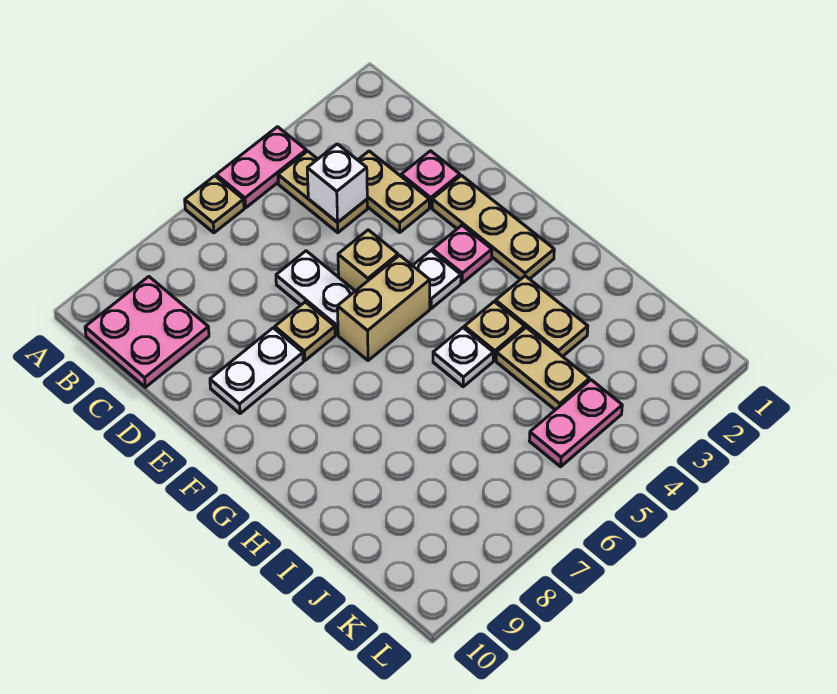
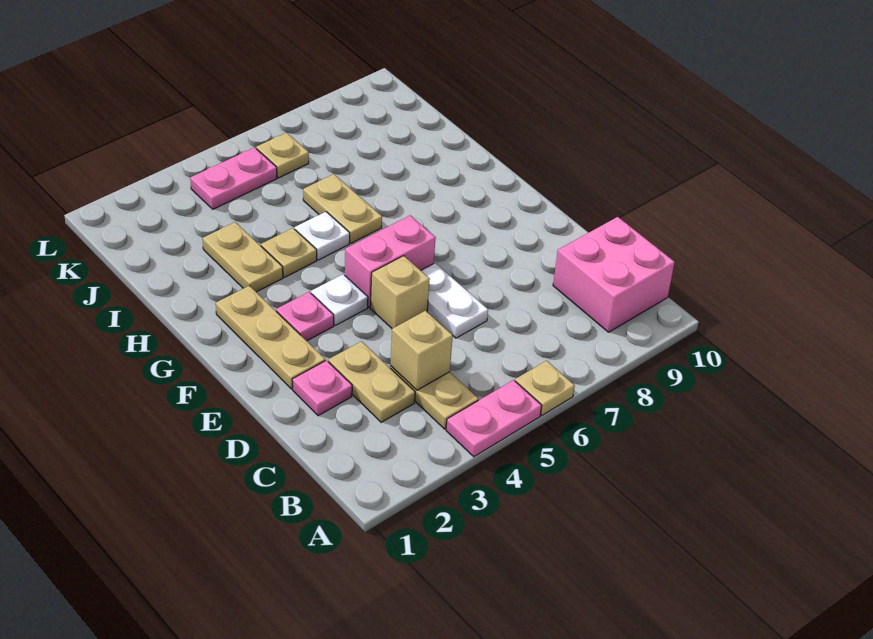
pink plate B9:C10 level 1 -> pink brick B9:C10 level 1
white brick C4 level 2 -> tan brick C4 level 2
tan plate E7 level 1 -> tan plate K6 level 1
white plate E8:E9 level 1 -> none
tan brick F5:F6 level 1 -> pink brick F5:F6 level 1
tan plate I4:J4 level 1 -> tan plate H6:I6 level 1

